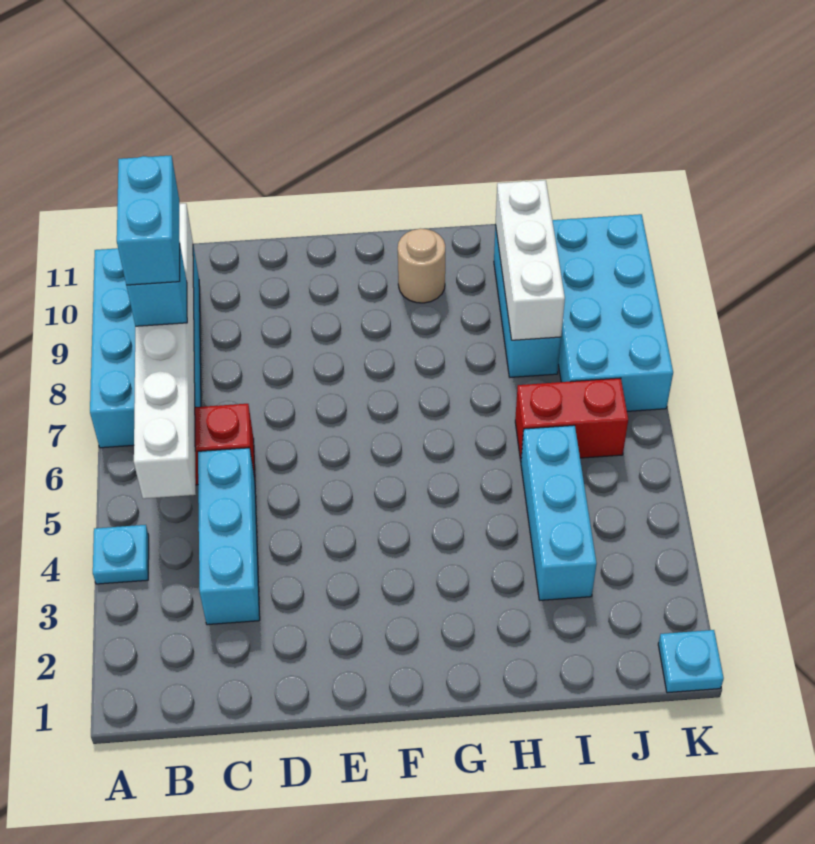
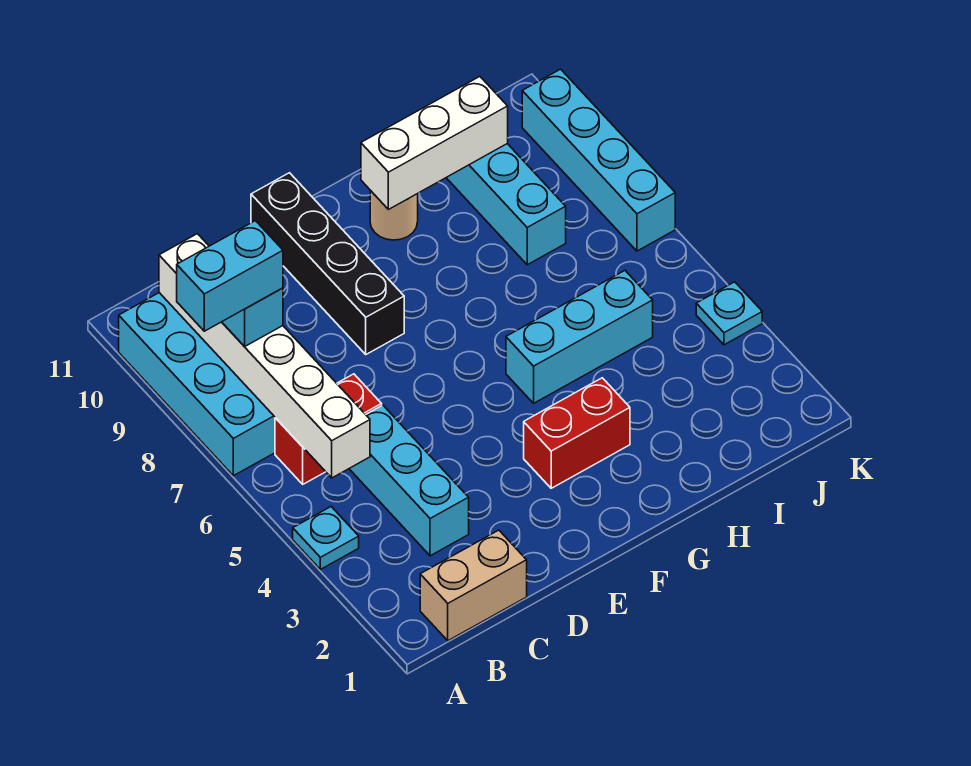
none -> tan brick B1:C1 level 1
cyan brick B8:B9 level 4 -> cyan brick A8:B8 level 4
none -> black brick E8:E11 level 1
cyan brick I3:I5 level 1 -> cyan brick G5:I5 level 1
red brick I6:J6 level 1 -> red brick F3:G3 level 1
white brick I8:I10 level 2 -> white brick G10:I10 level 2
cyan brick J7:K10 level 1 -> cyan brick K7:K10 level 1
cyan plate K1 level 1 -> cyan plate K4 level 1

